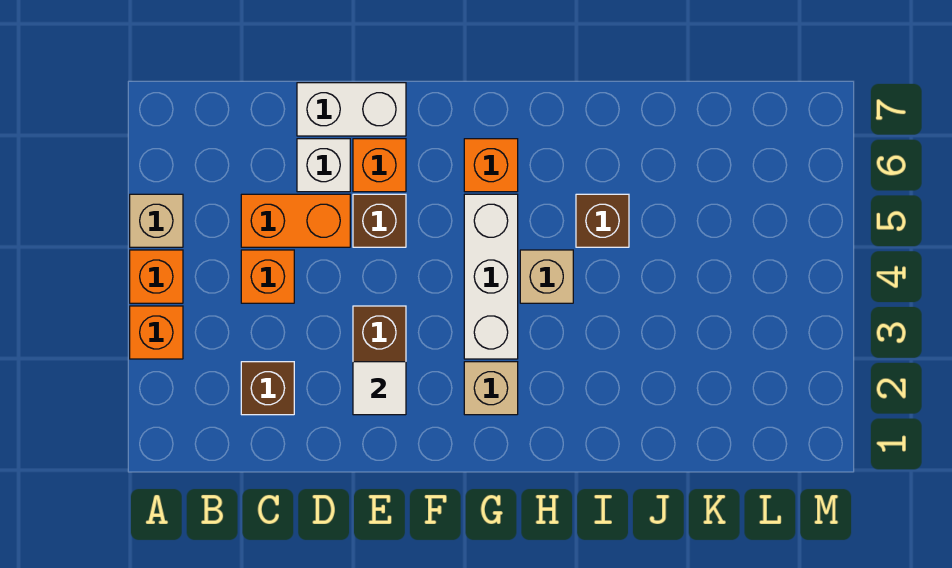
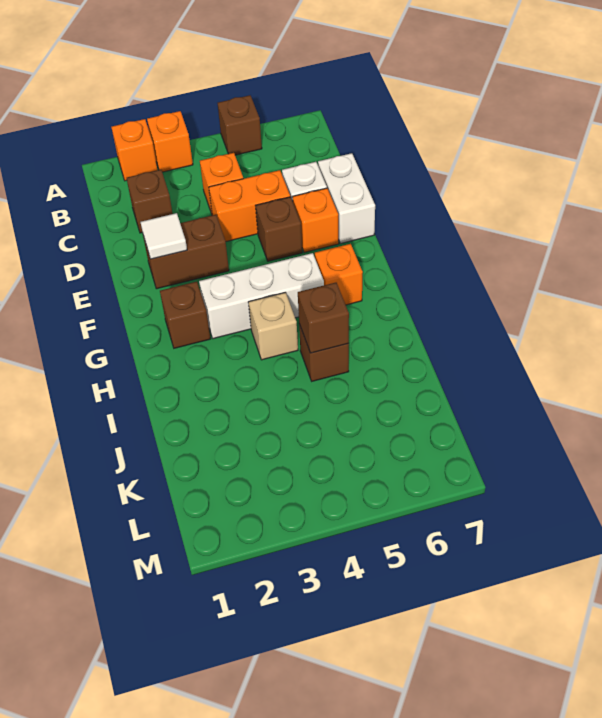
orange brick A4 level 1 -> orange brick A2 level 1
tan brick A5 level 1 -> brown brick A5 level 1
orange brick C5:D5 level 1 -> orange brick D4:D5 level 1
tan brick G2 level 1 -> brown brick G2 level 1
none -> brown brick I5 level 2

